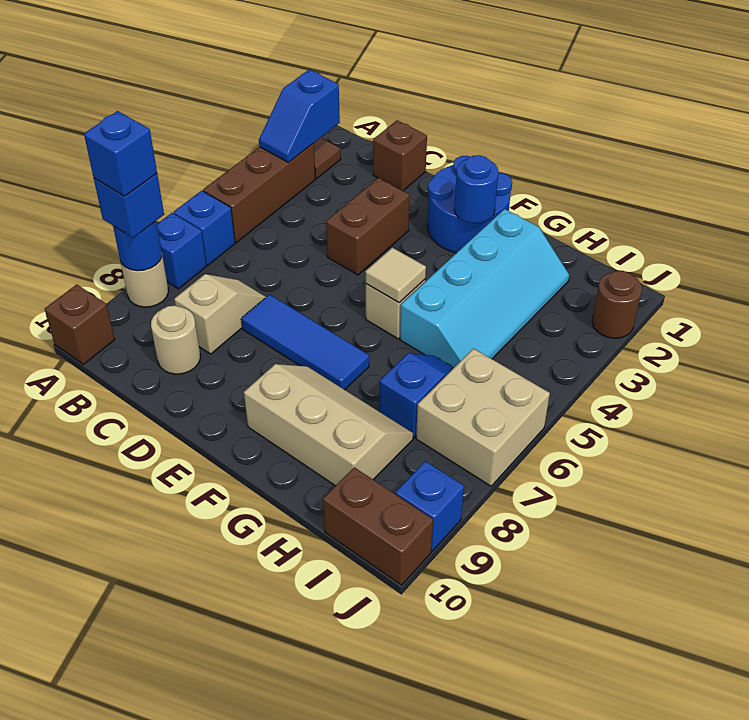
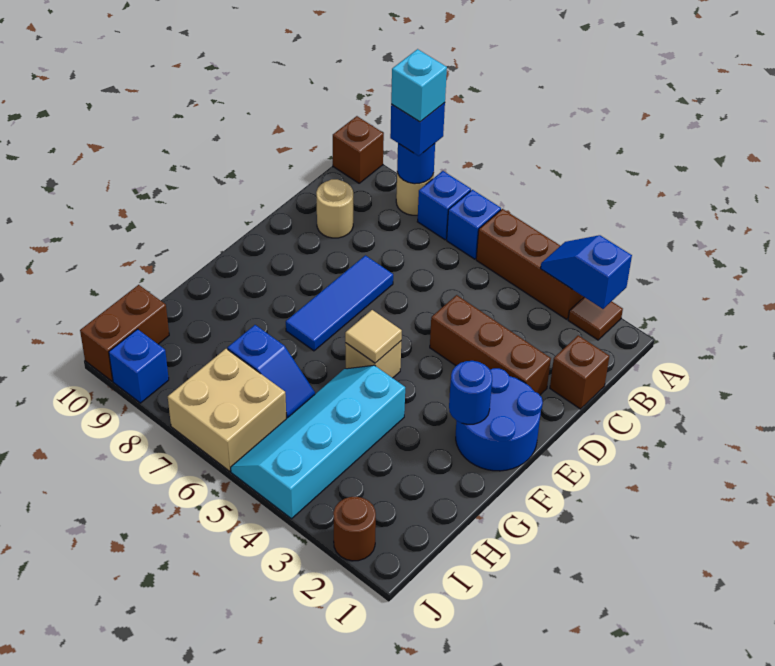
blue brick A8 level 4 -> cyan brick A8 level 4
tan slope C7:C8 level 1 top 8 -> none
brown brick D3:D4 level 1 -> brown brick D2:D4 level 1
tan slope F8:H9 level 1 top 9 -> none
cyan slope G2:H5 level 1 top G -> cyan slope G4:J5 level 1 top 4

